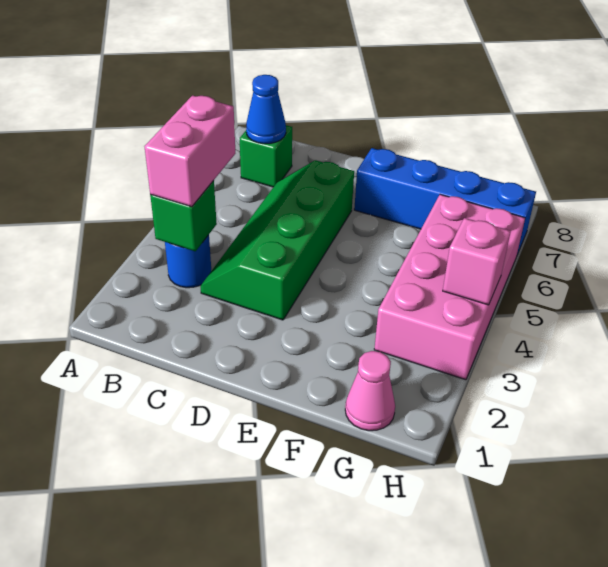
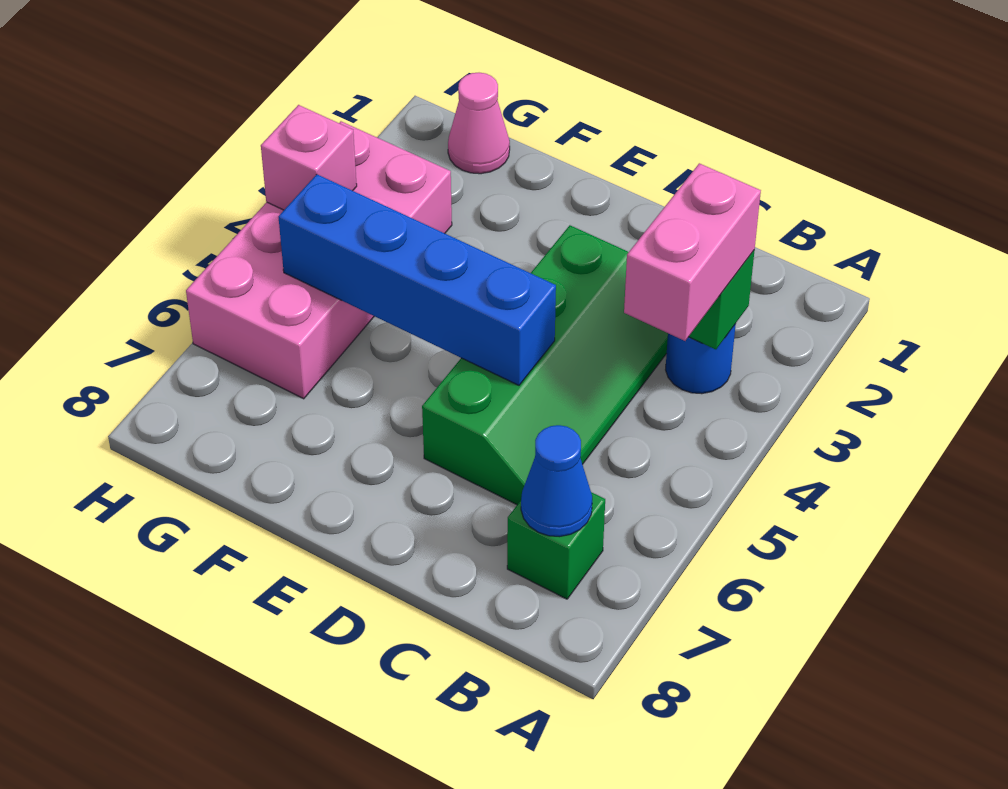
blue brick E7:H7 level 1 -> blue brick D5:G5 level 2

